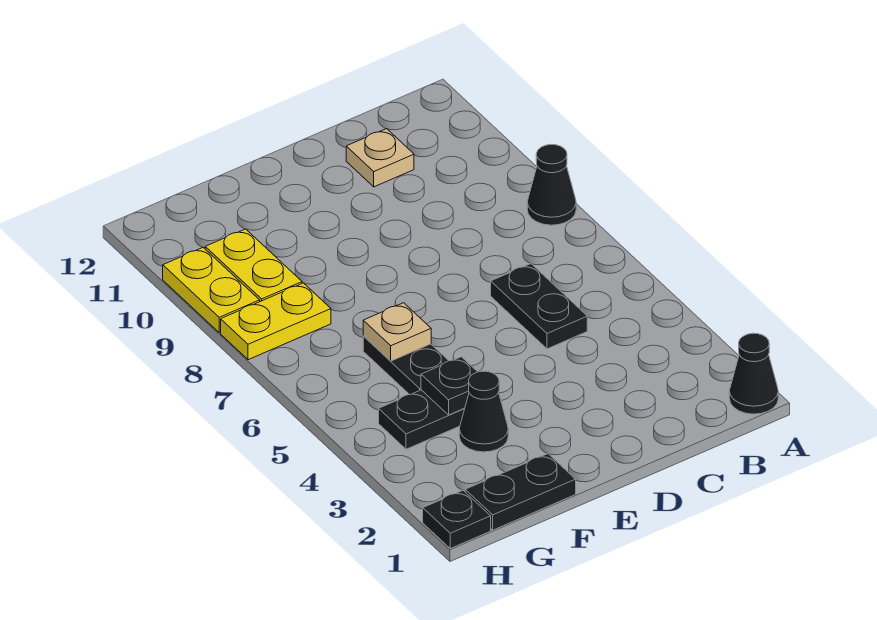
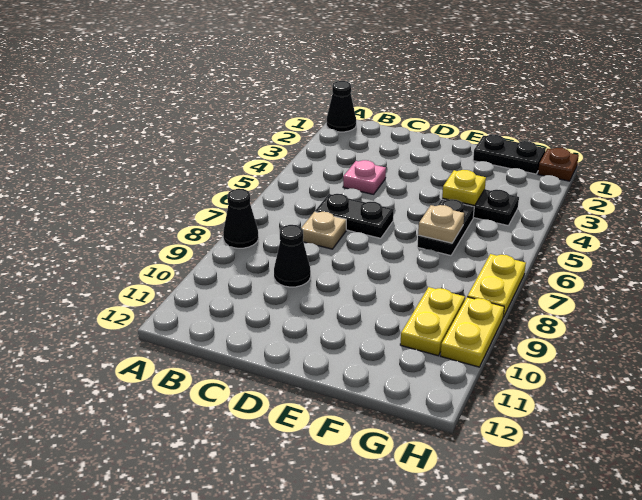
none -> pink plate C4 level 1
black plate C5:C6 level 1 -> black plate C6:D6 level 1
tan plate C11 level 1 -> tan plate C7 level 1
black cone F3 level 1 -> black cone C9 level 1
black plate F4 level 2 -> yellow plate F4 level 2
yellow plate G8:H8 level 1 -> yellow plate H7:H8 level 1
black plate H1 level 1 -> brown plate H1 level 1

